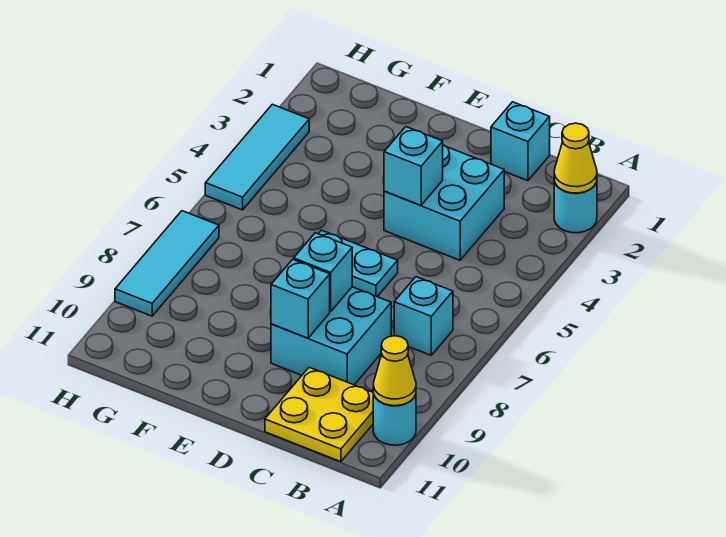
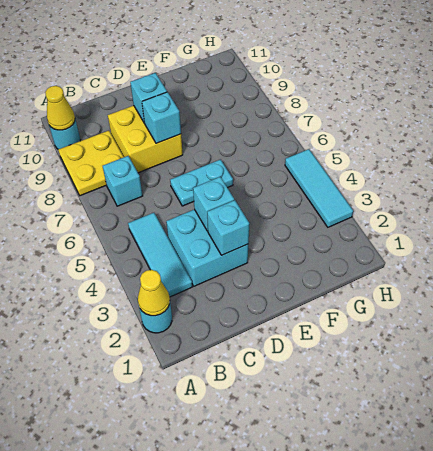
yellow plate B10:C11 level 1 -> yellow plate A8:B9 level 1
cyan brick C1 level 1 -> cyan brick D3 level 2
cyan brick C8:D9 level 1 -> yellow brick C8:D9 level 1
cyan tile H7:H9 level 1 -> cyan tile B3:B5 level 1

